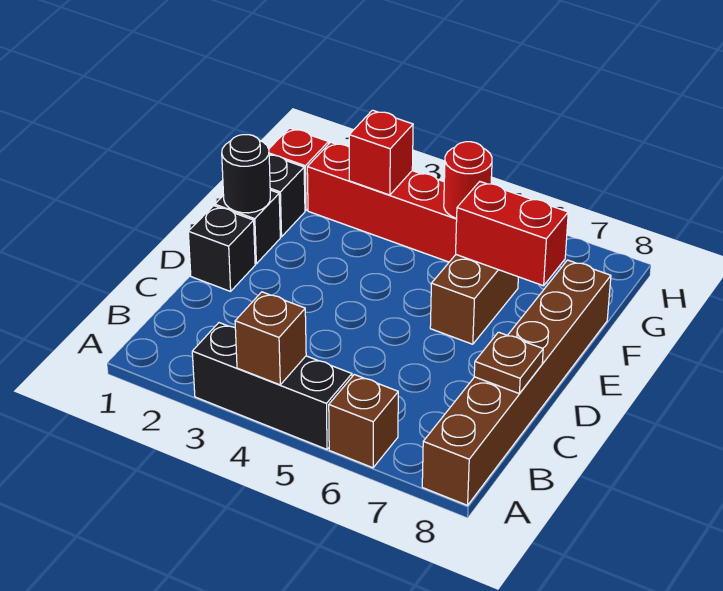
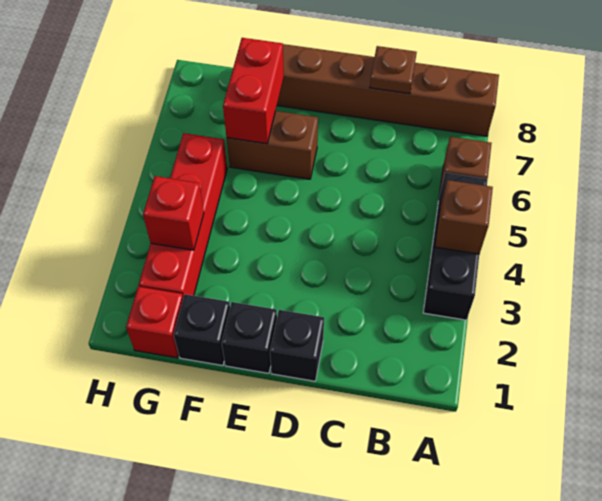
black round brick E1 level 2 -> none
red round brick G5 level 2 -> none

